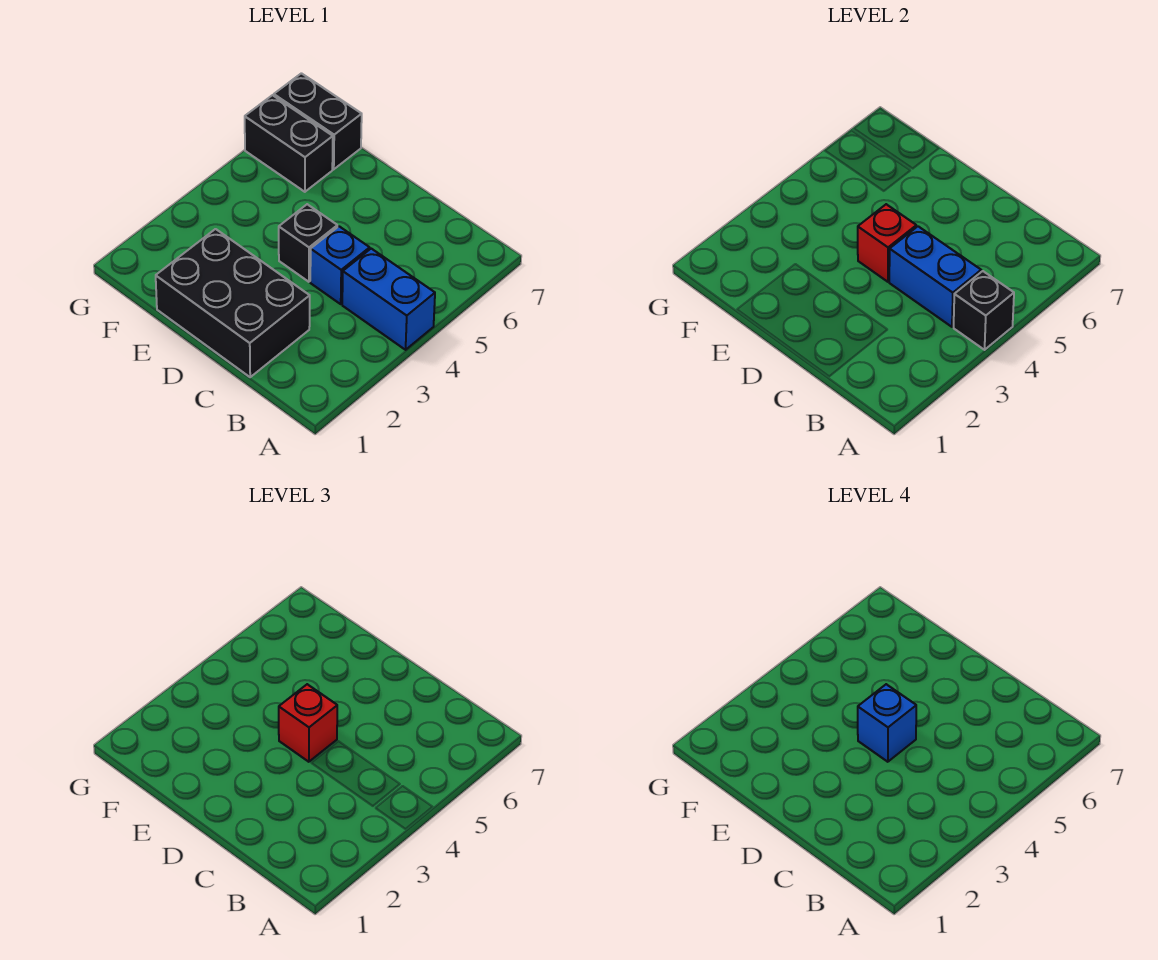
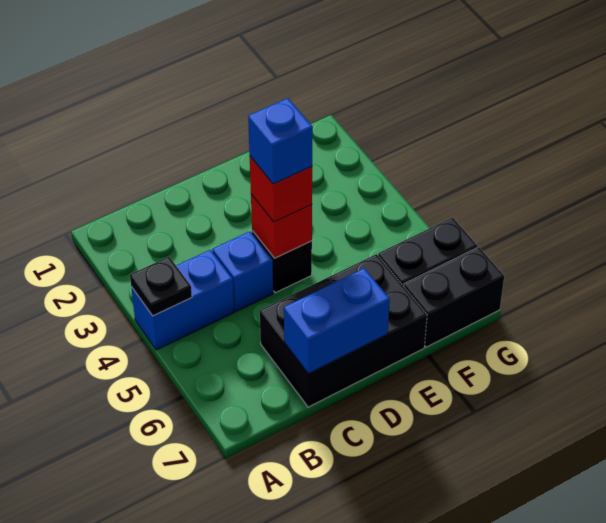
black brick A4 level 2 -> black plate A4 level 2
blue brick B4:C4 level 2 -> blue brick C7:D7 level 2
black brick C1:E2 level 1 -> black brick C6:E7 level 1

